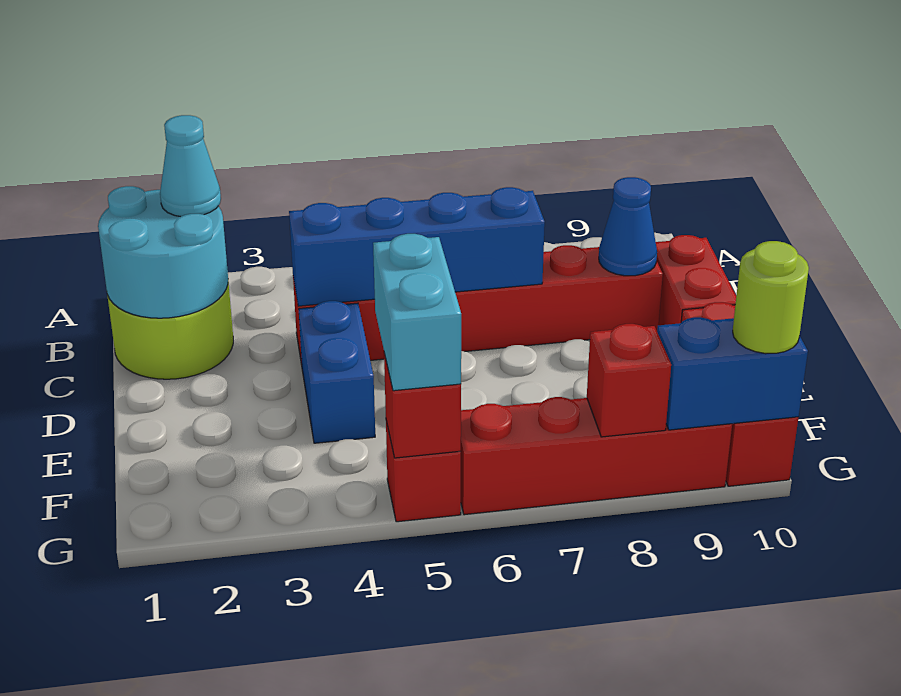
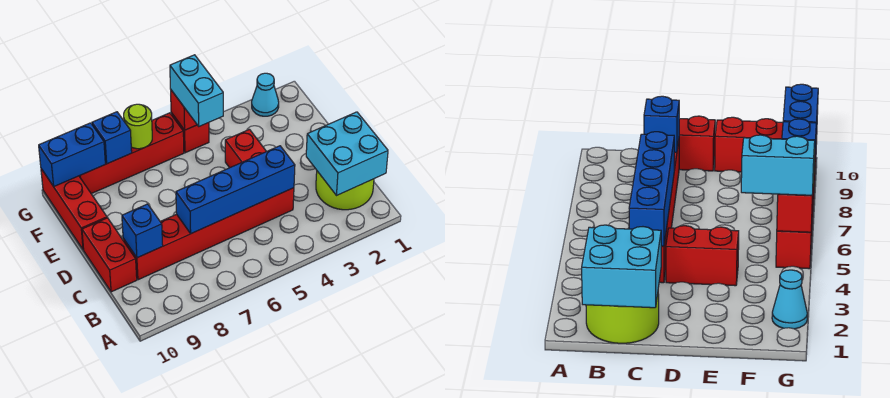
cyan round brick B1:C2 level 2 -> cyan brick B1:C2 level 2
cyan cone B2 level 3 -> cyan cone G2 level 1
blue cone C9 level 2 -> blue brick C9 level 2
blue brick D4:E4 level 1 -> red brick D4:E4 level 1
red brick G8 level 2 -> blue brick G8 level 2
lime round brick G10 level 3 -> lime round brick G7 level 2

